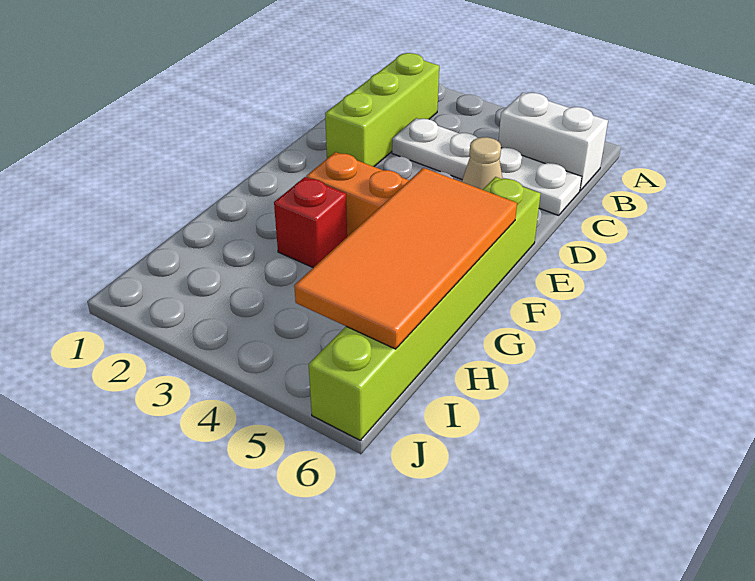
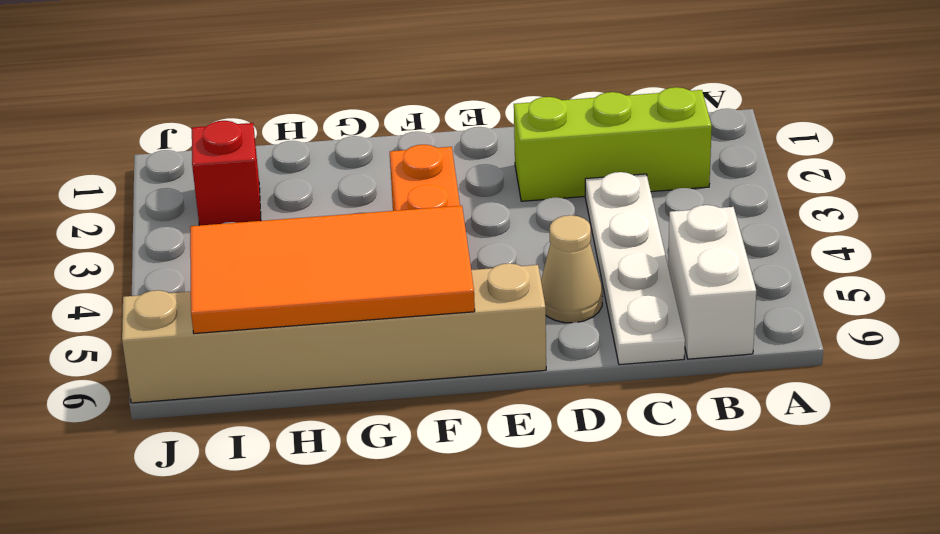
lime brick E6:J6 level 1 -> tan brick E6:J6 level 1
red brick G3 level 1 -> red brick I2 level 1

